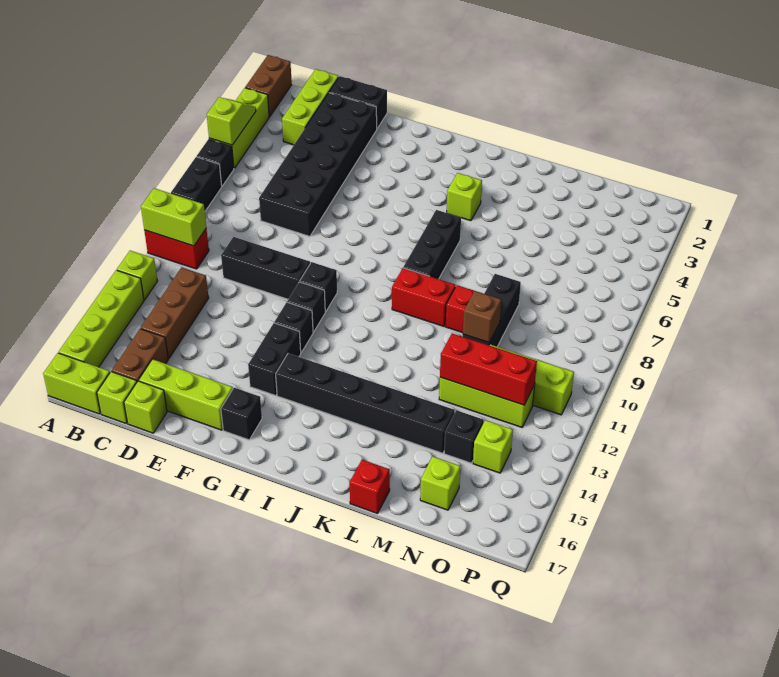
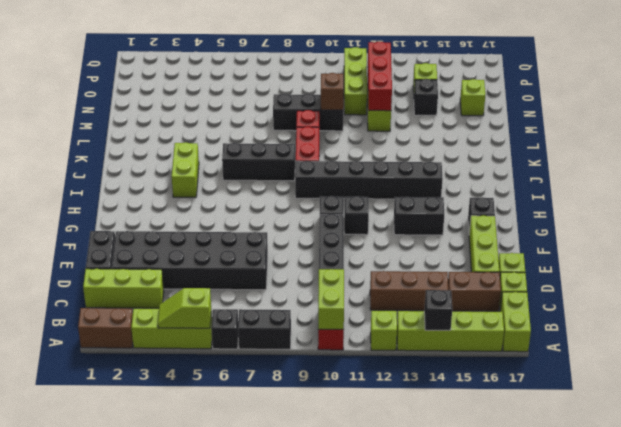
black brick G12 level 1 -> black brick A14 level 2
black brick H14:M14 level 1 -> black brick I9:I14 level 1
lime brick J4 level 1 -> lime brick I4:J4 level 1
red brick L17 level 1 -> none

